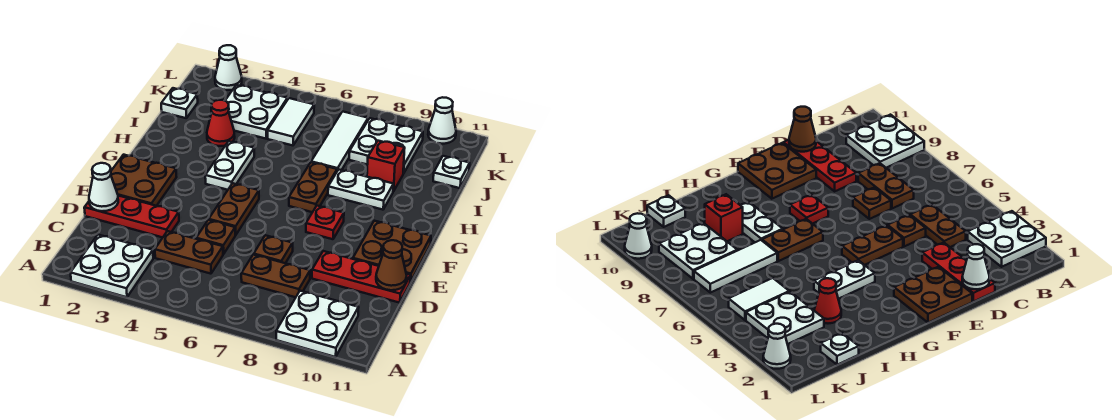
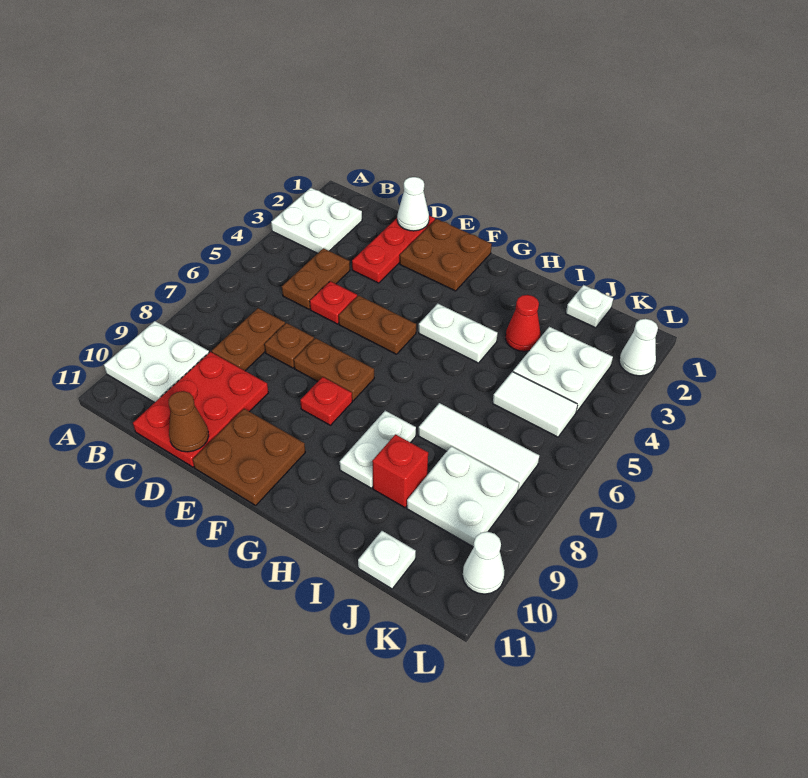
brown plate D5 level 1 -> red plate D5 level 1
red plate D9:D11 level 1 -> red plate C9:D11 level 1
brown plate G7:H7 level 1 -> brown plate E7:F7 level 1

